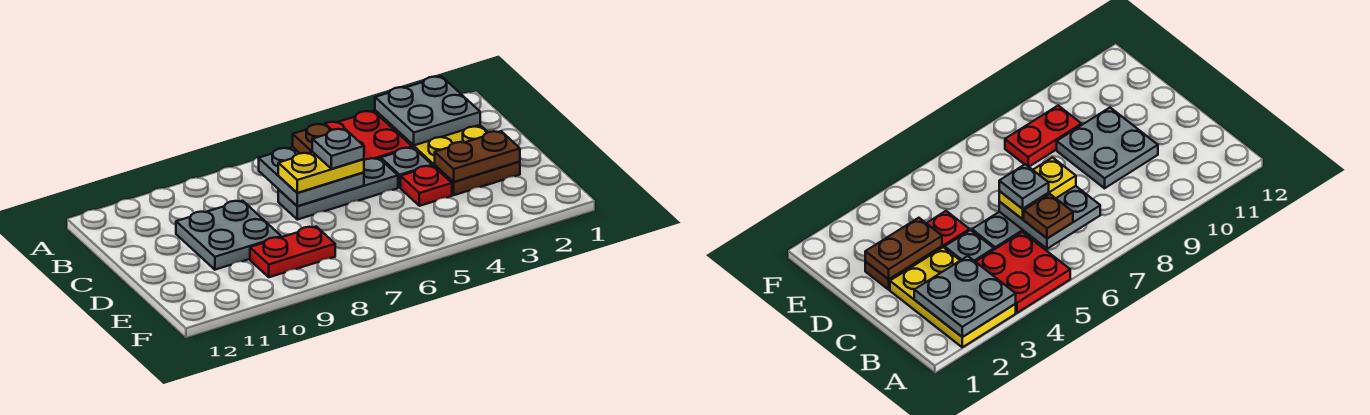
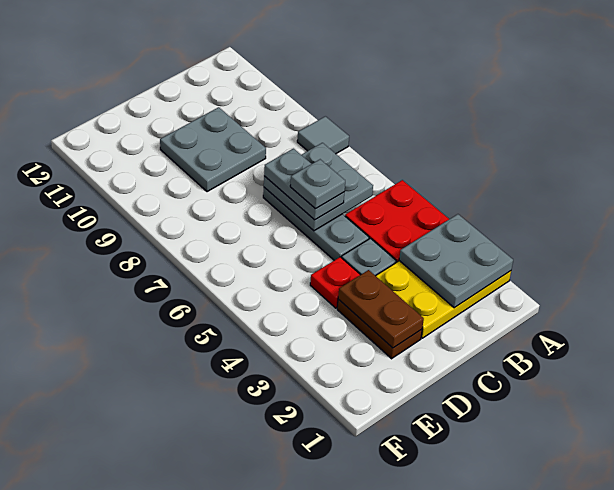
none -> grey tile A8 level 1
brown plate B6 level 3 -> none
yellow plate C6:C7 level 3 -> grey plate C6:C7 level 3
red plate E8:E9 level 1 -> none

